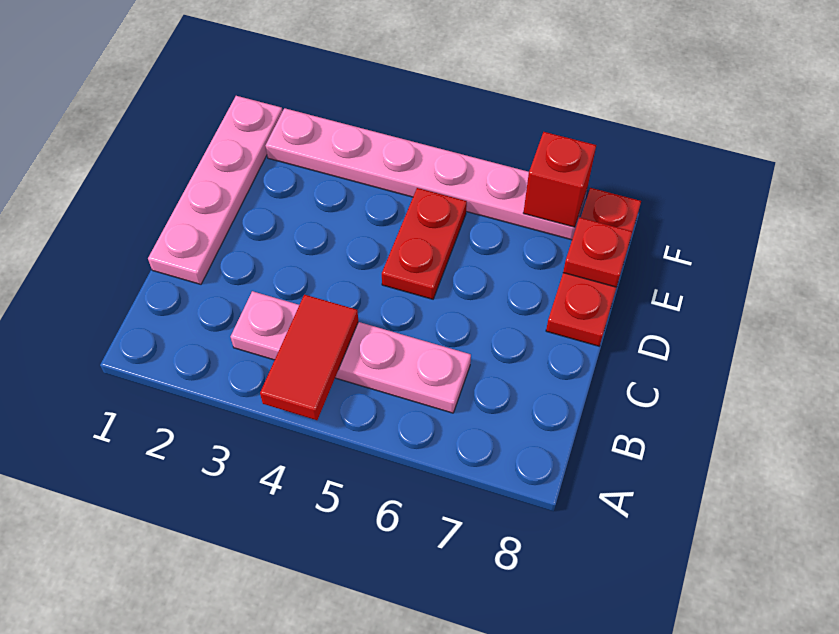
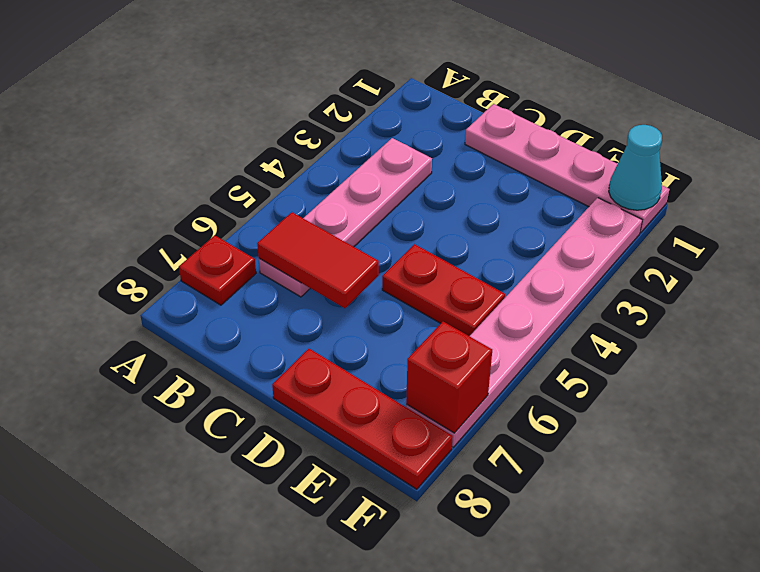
red tile A4:B4 level 2 -> red tile B6:C6 level 2
red plate E8 level 2 -> red plate A7 level 1
none -> cyan cone F1 level 2

